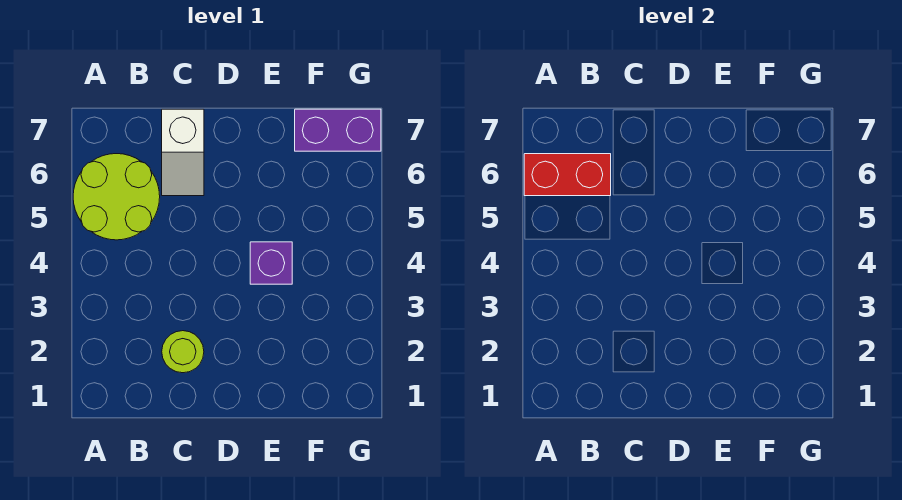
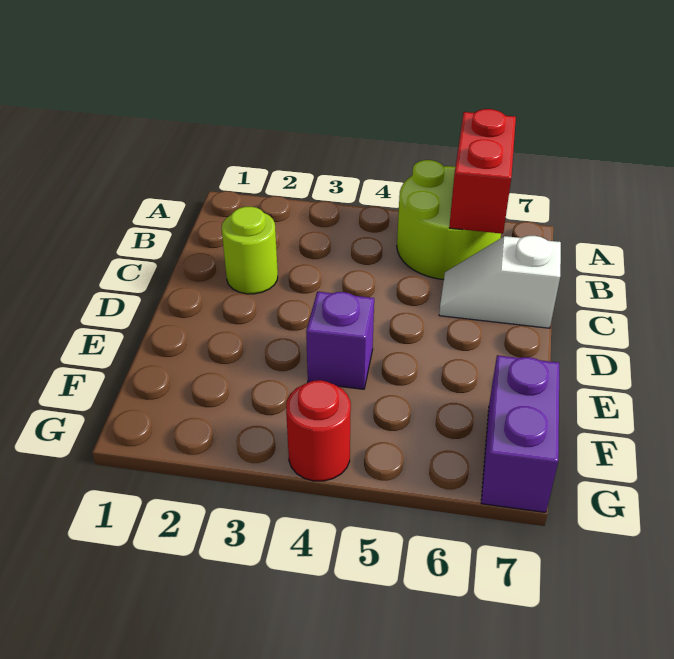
none -> red round brick G4 level 1

